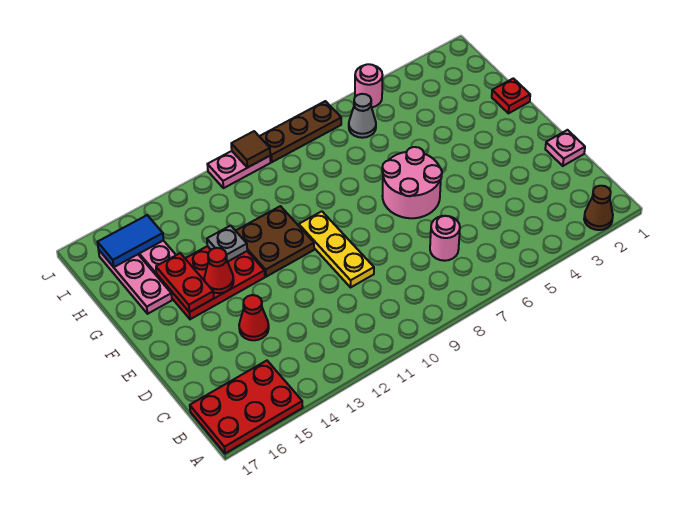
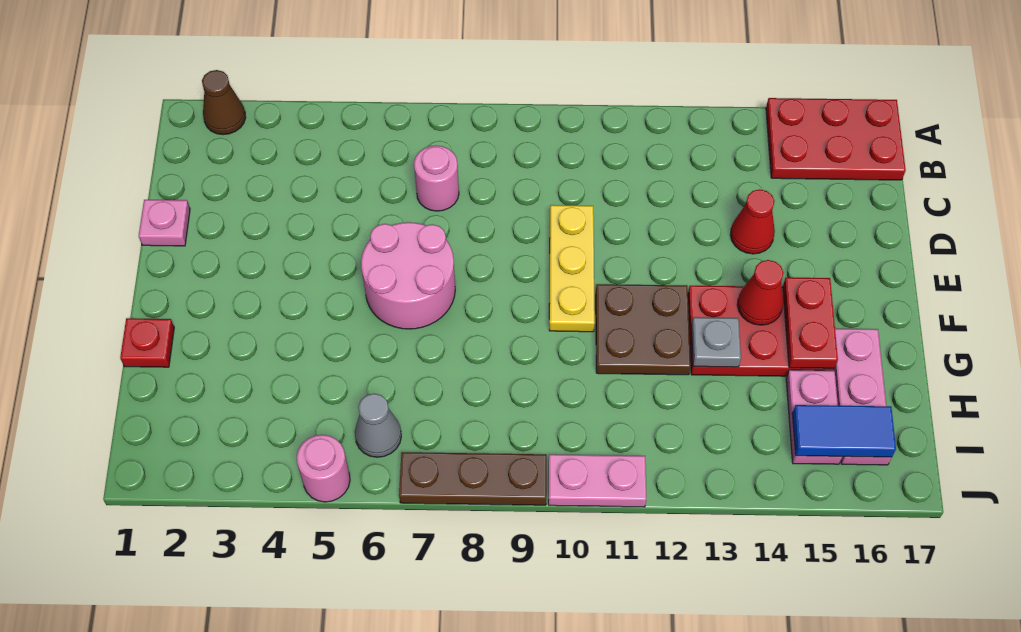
brown tile J10 level 2 -> none

